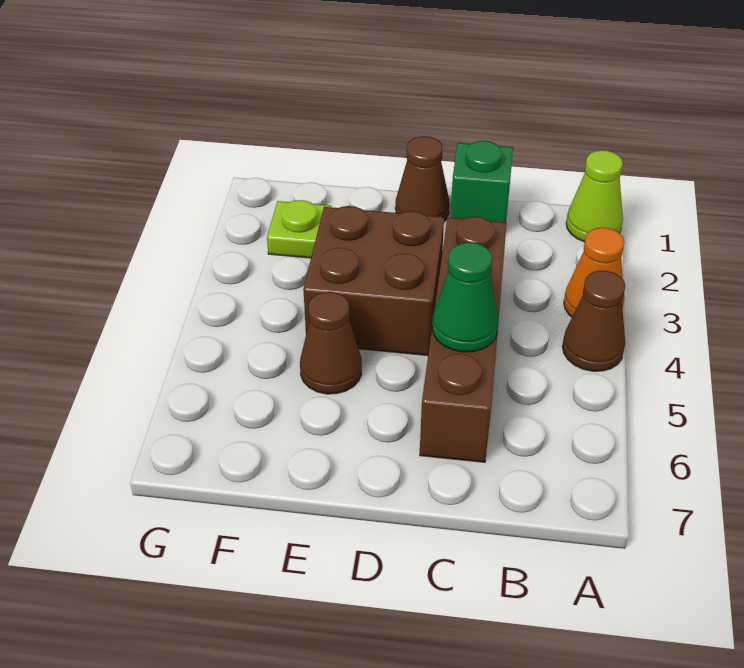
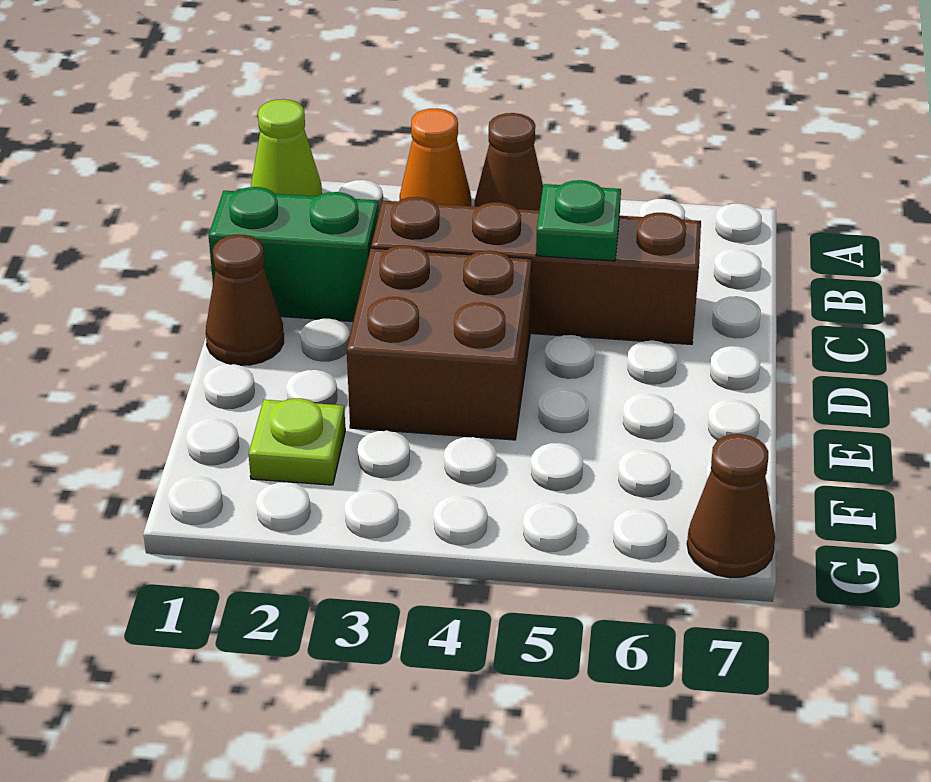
green brick C1 level 1 -> green brick C1:C2 level 1
green cone C5 level 2 -> green plate C5 level 2
brown cone E5 level 1 -> brown cone G7 level 1

